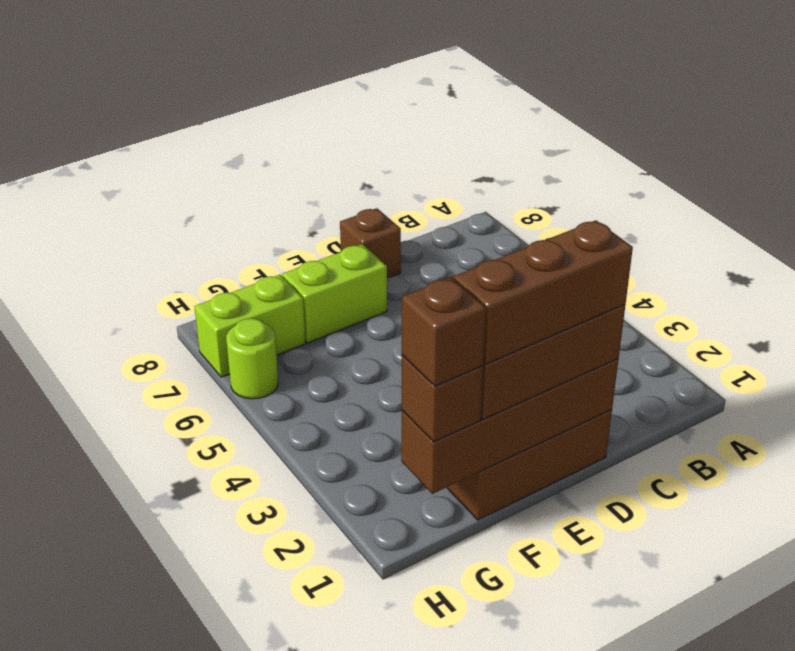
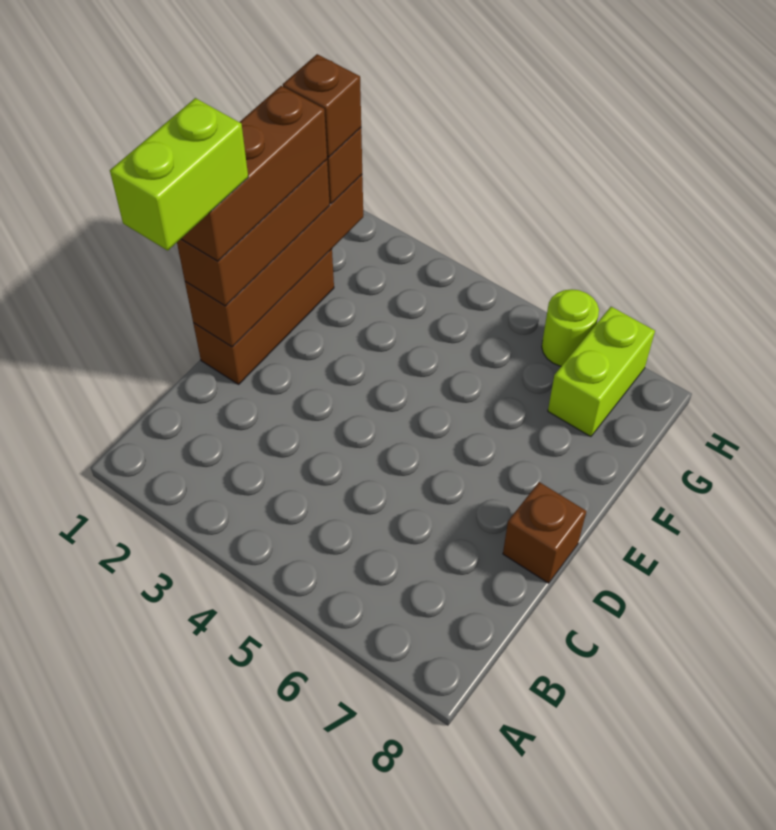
lime brick E7:F7 level 1 -> lime brick C1:D1 level 5

